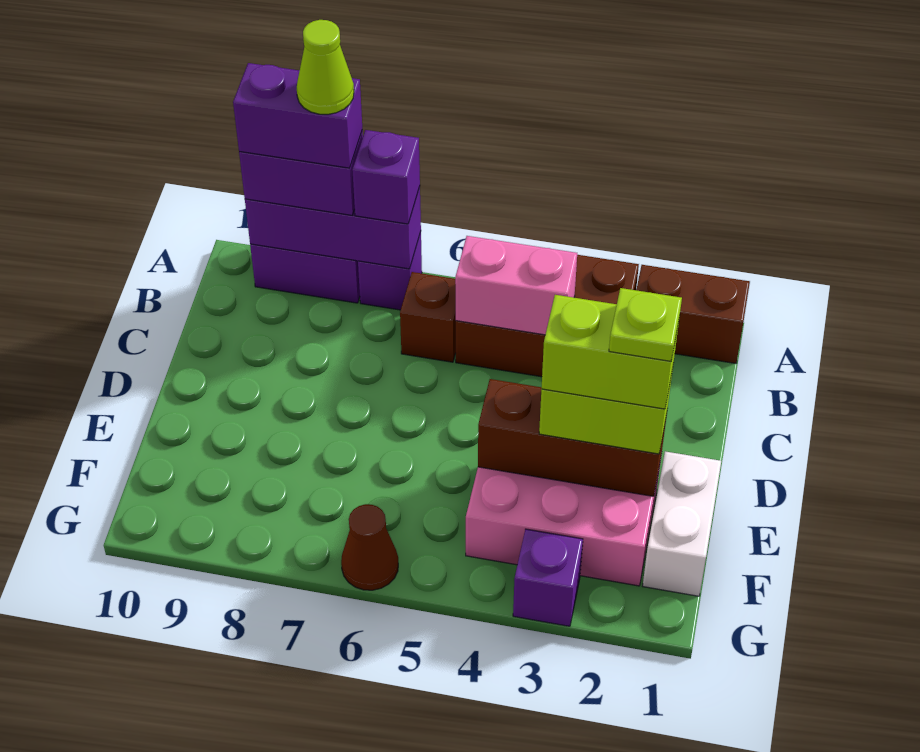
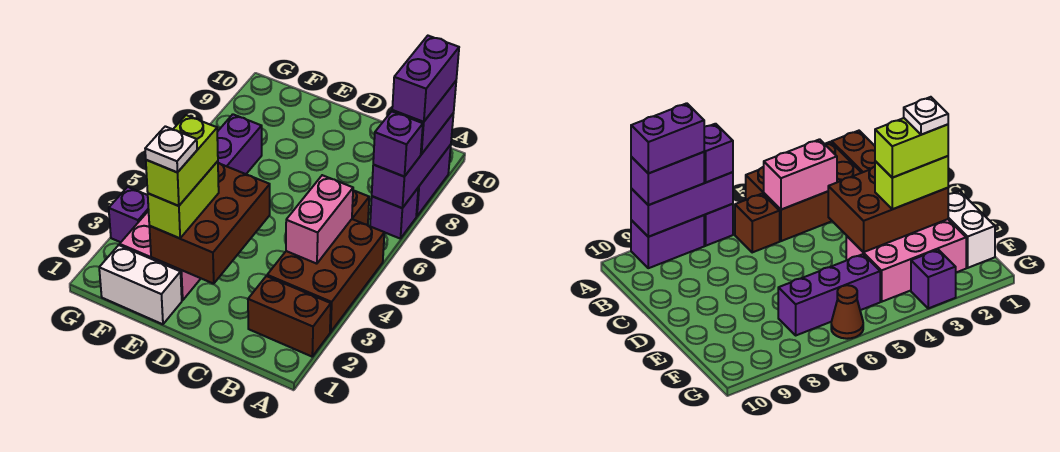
brown brick A1:A2 level 1 -> brown brick A2:B2 level 1
lime cone A8 level 5 -> none
brown brick E2:E4 level 2 -> brown brick D2:E4 level 2
lime plate E2 level 5 -> white plate E2 level 5
none -> purple brick F5:F7 level 1

